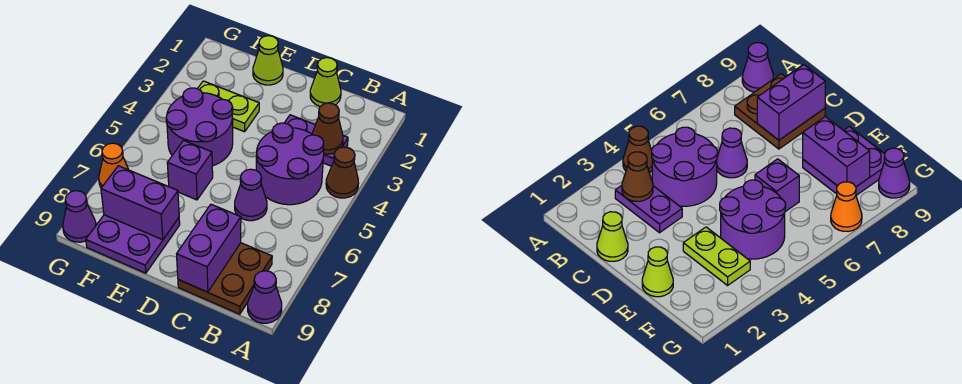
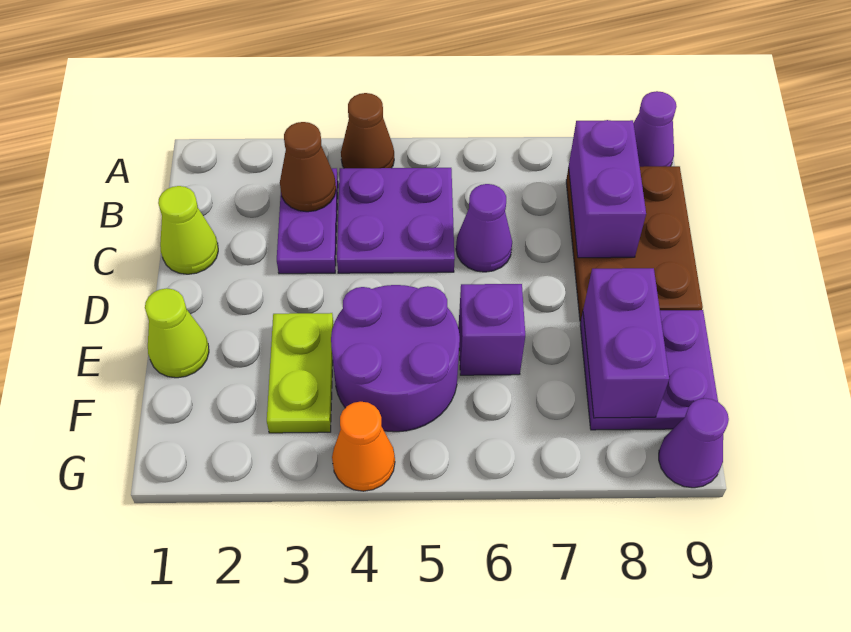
purple round brick B4:C5 level 1 -> purple plate B4:C5 level 1
brown plate B8:C9 level 1 -> brown plate B8:D9 level 1
purple brick C8:C9 level 2 -> purple brick B8:C8 level 2
orange cone G7 level 1 -> orange cone G4 level 1

